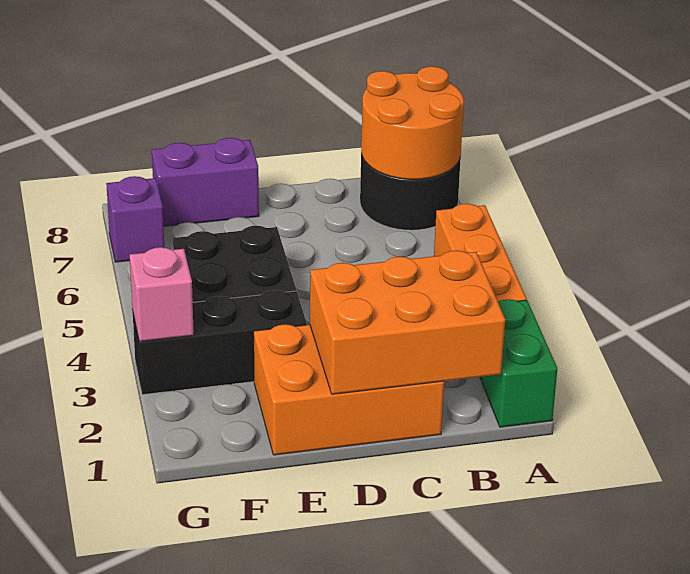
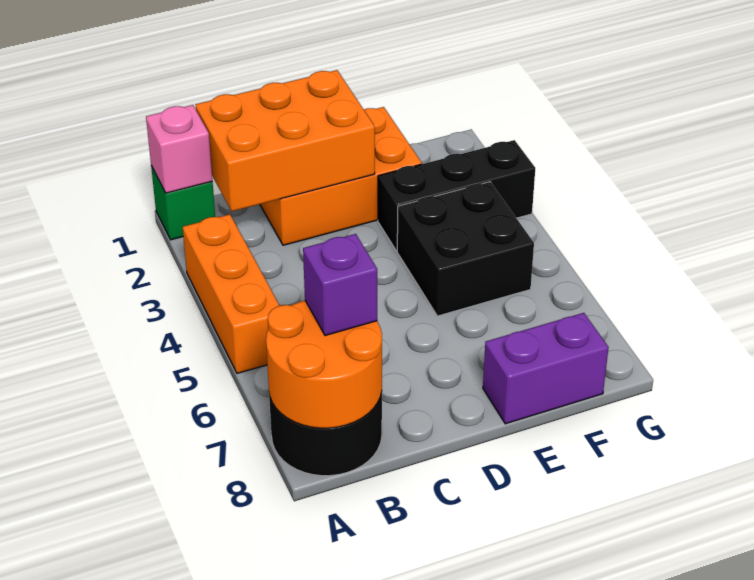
green brick A1:A2 level 1 -> green brick A1 level 1
pink brick G3 level 2 -> pink brick A1 level 2
purple brick G7 level 1 -> purple brick B7 level 3

